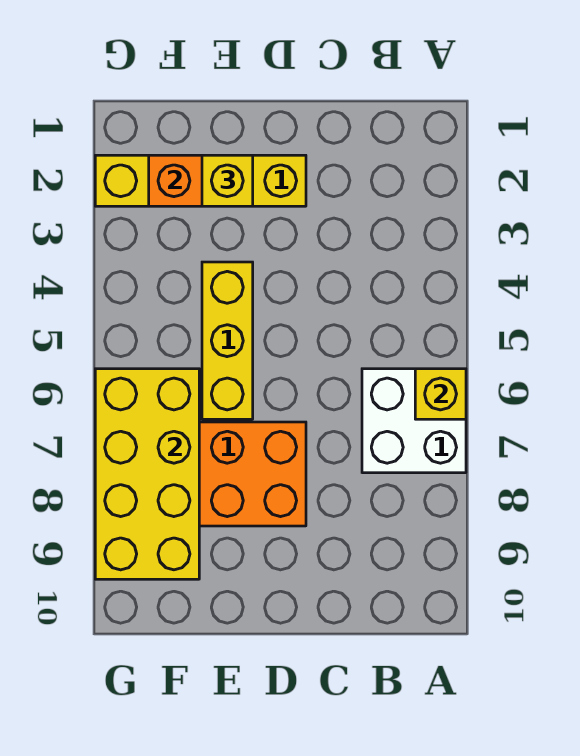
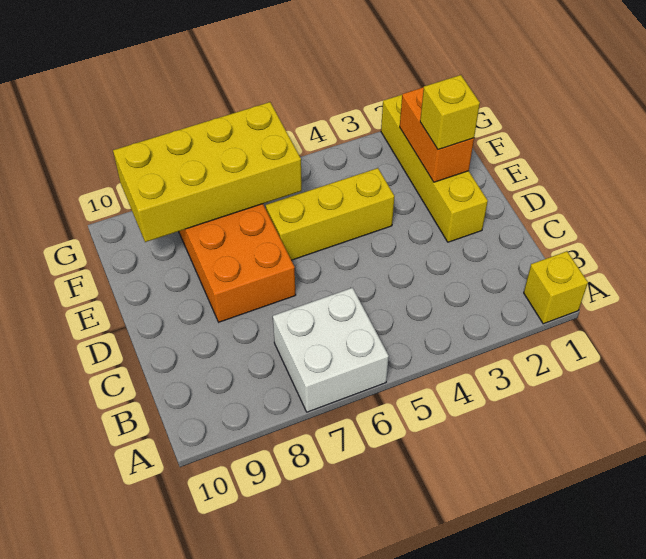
yellow brick A6 level 2 -> yellow brick A1 level 1

